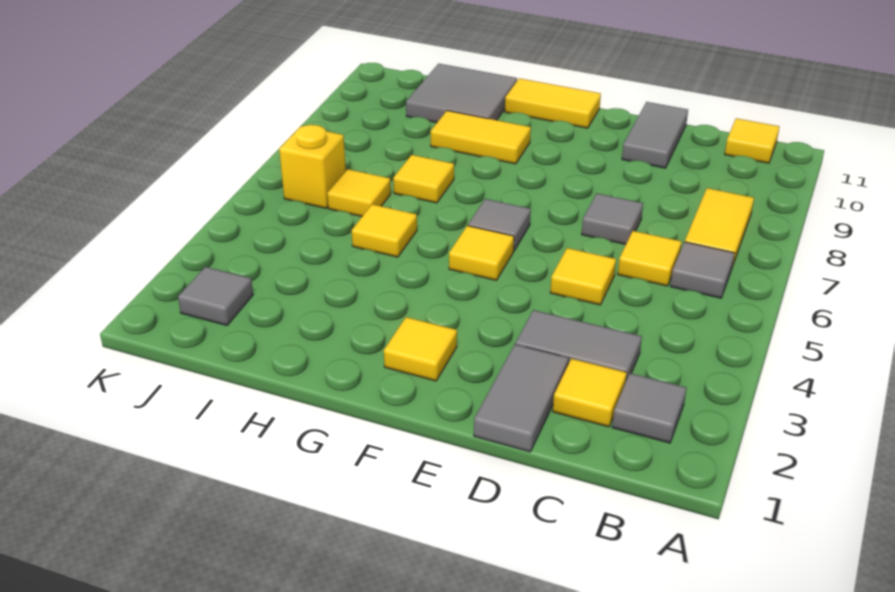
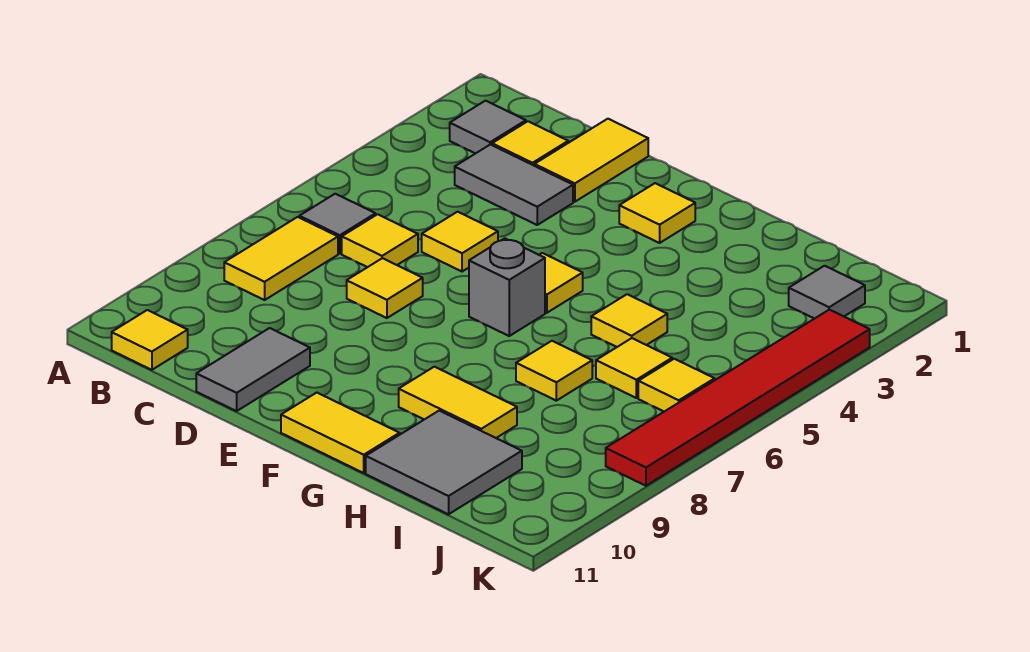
grey tile D1:D2 level 1 -> yellow tile D1:D2 level 1
grey tile D7 level 1 -> yellow tile D7 level 1
grey tile F6 level 1 -> grey brick F6 level 1
yellow brick J6 level 1 -> yellow tile J6 level 1
none -> red tile K3:K8 level 1

